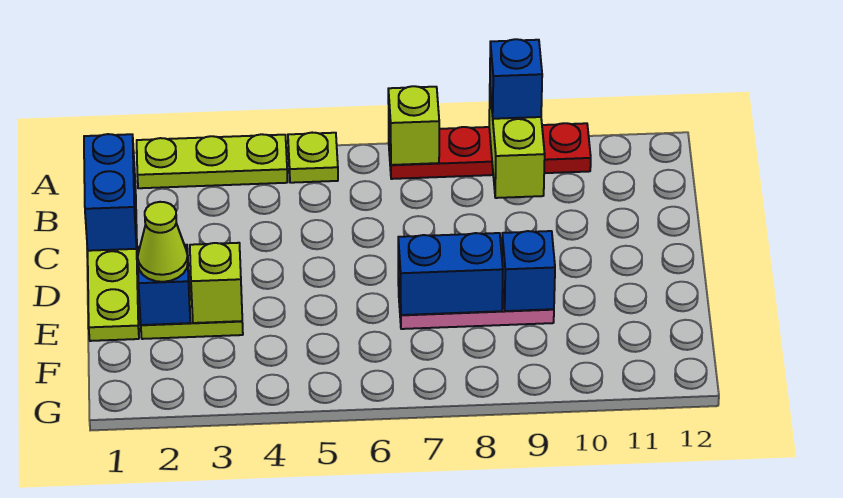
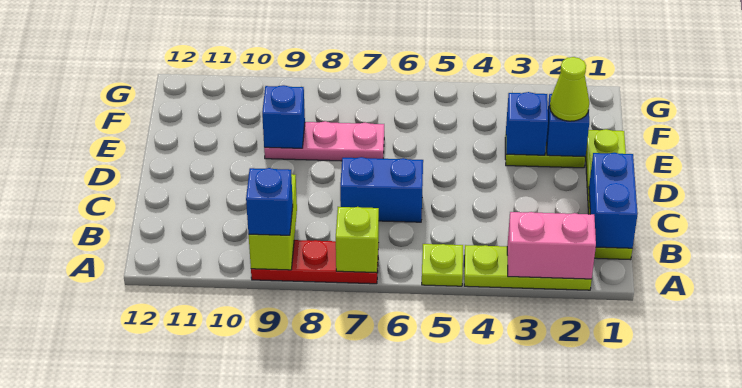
none -> pink brick A2:A3 level 2
red plate A7:A10 level 1 -> red plate A7:A9 level 1
lime brick E3 level 2 -> blue brick E3 level 2
blue brick E7:E8 level 2 -> blue brick C6:C7 level 1

